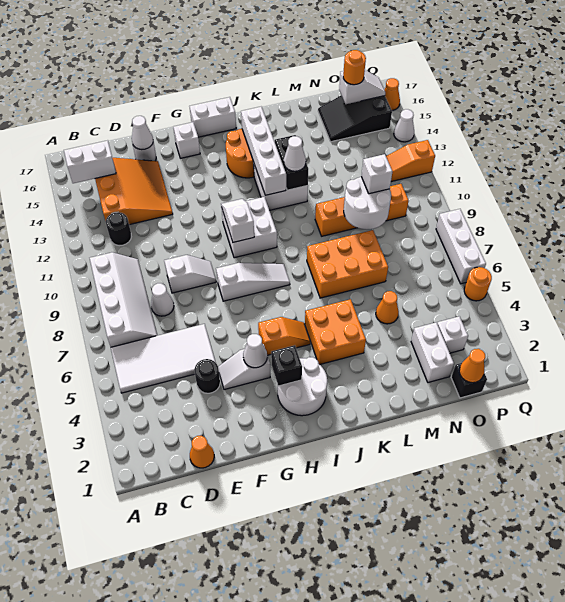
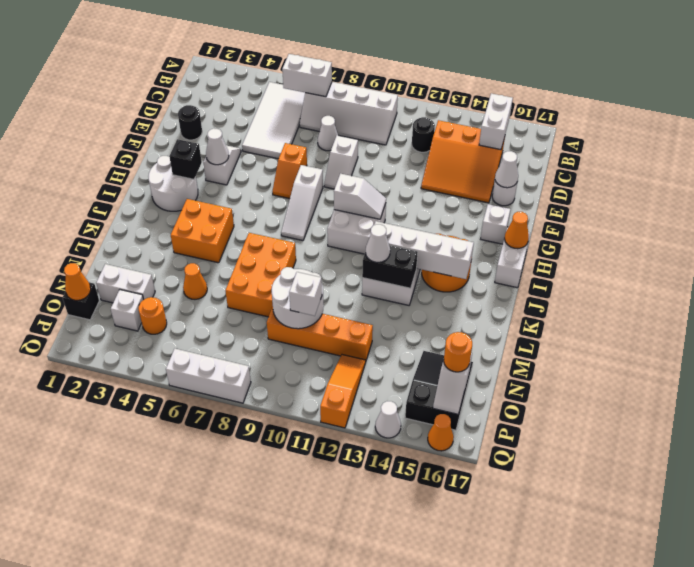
none -> white brick B6:B7 level 2
orange cone D1 level 1 -> orange cone H17 level 2
black round brick E4 level 1 -> black round brick E2 level 1
orange slope H5:I5 level 1 top H -> orange slope F7:G7 level 1 top F
orange brick L10:O10 level 1 -> orange brick N9:N12 level 1
orange round brick Q5 level 1 -> orange round brick O4 level 1

